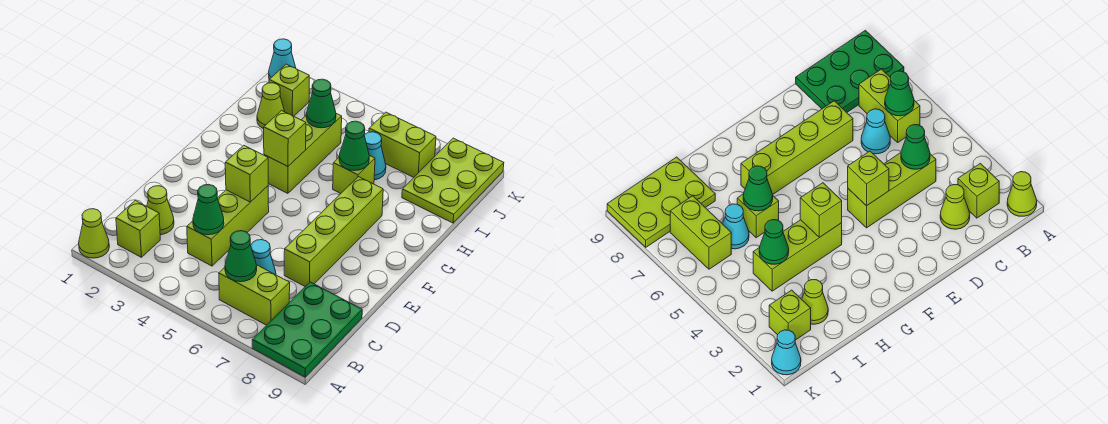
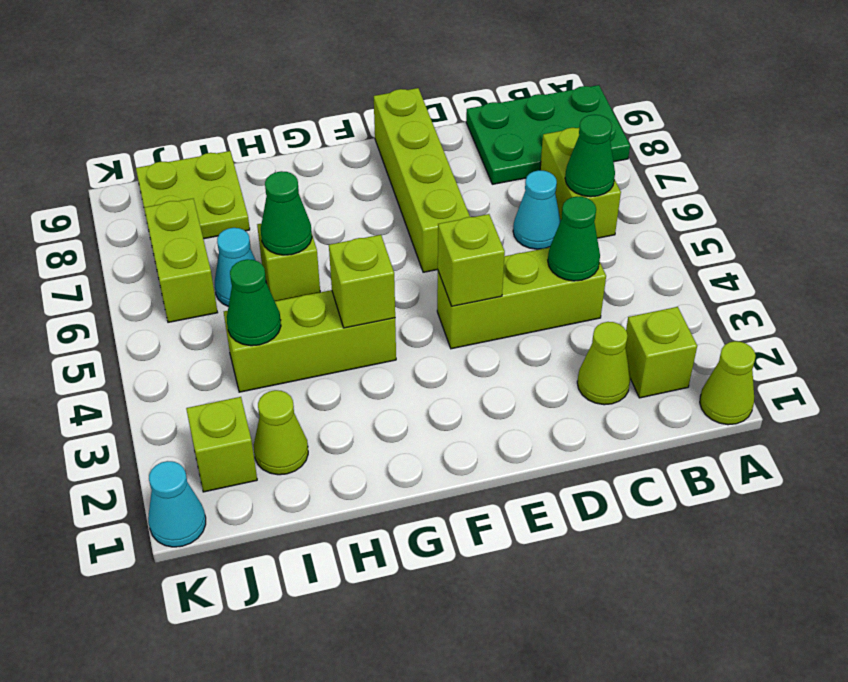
lime brick D7:G7 level 1 -> lime brick E6:E9 level 1
lime plate I8:K9 level 1 -> lime plate I8:J9 level 1

